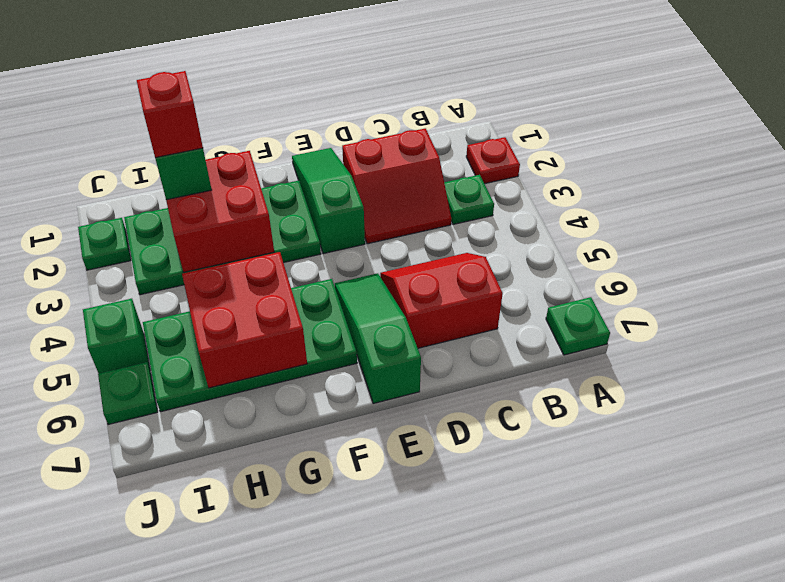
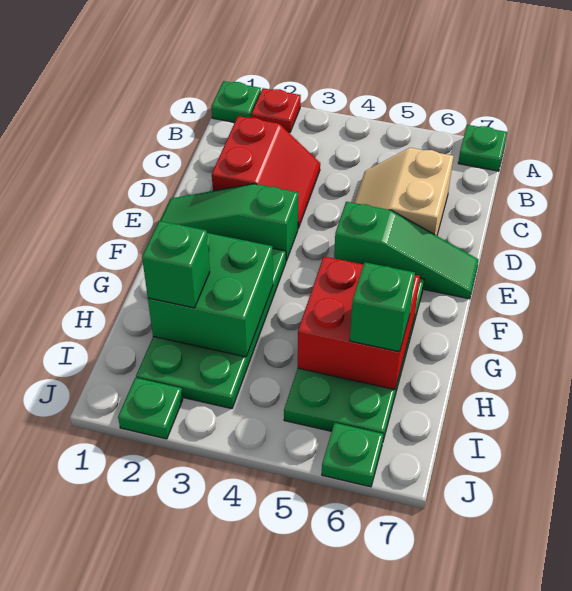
green plate B3 level 1 -> green plate A1 level 1
red slope C5:D6 level 1 top 6 -> tan slope C5:D6 level 1 top 6
green slope E5:E7 level 1 top 7 -> green slope E5:E7 level 1 top 5
red brick G2:H3 level 2 -> green brick G2:H3 level 2
red brick H2 level 4 -> none
green brick J5 level 1 -> green brick H6 level 3

